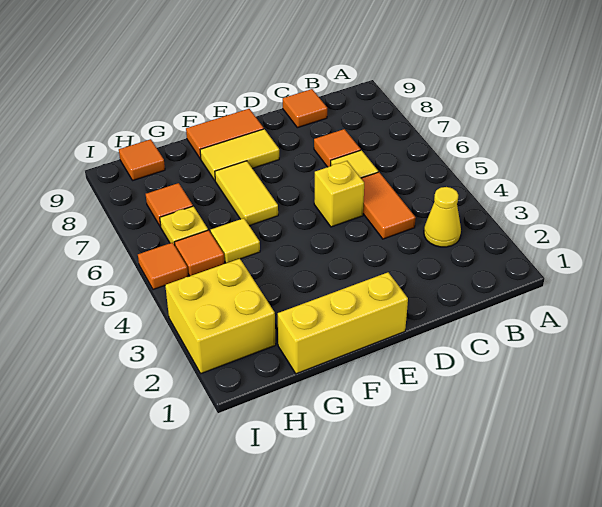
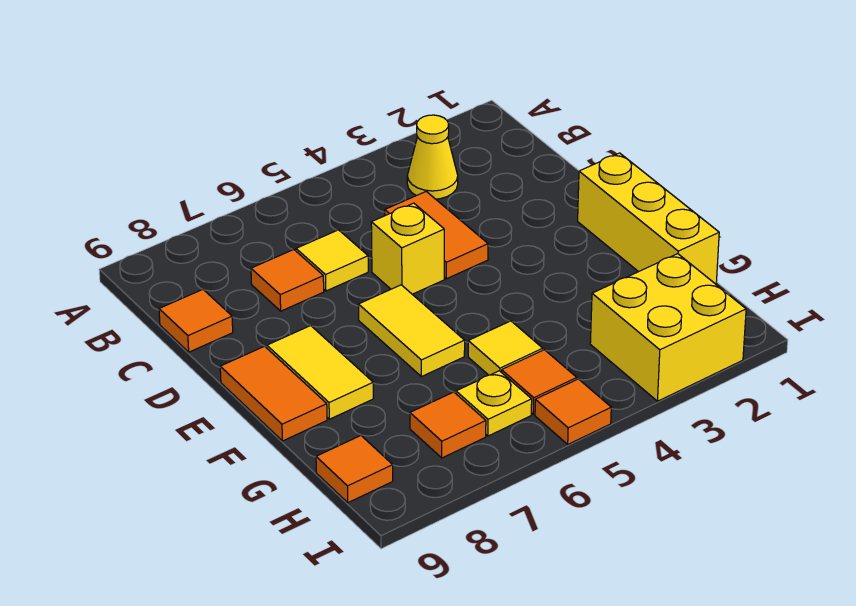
orange tile C4:C5 level 1 -> orange tile C4:D4 level 1
yellow tile F6:F7 level 1 -> yellow tile E6:F6 level 1

